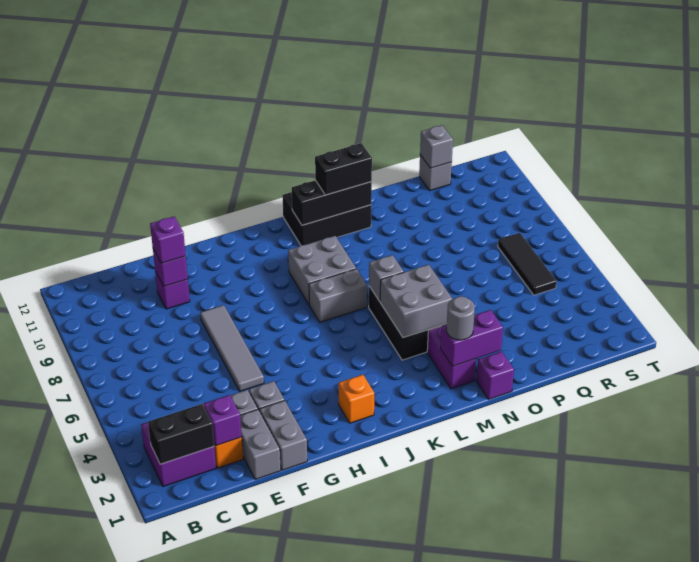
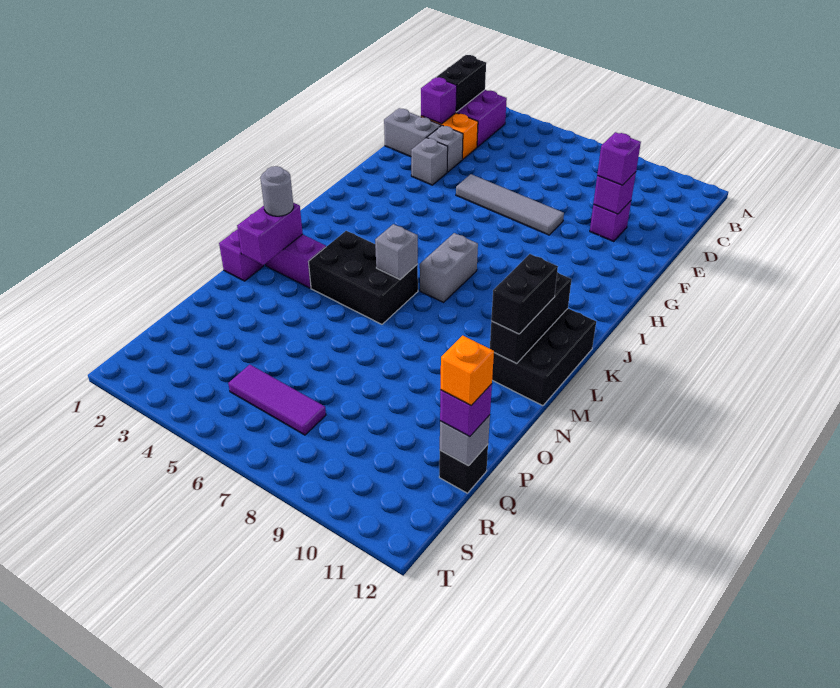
grey brick F1:F2 level 1 -> none
orange brick I2 level 1 -> orange brick Q12 level 4
grey brick J8:K9 level 1 -> none
grey brick L4:M5 level 2 -> none
grey brick Q12 level 1 -> black brick Q12 level 1
none -> purple brick Q12 level 3
black tile R5:R7 level 1 -> purple tile R5:R7 level 1

